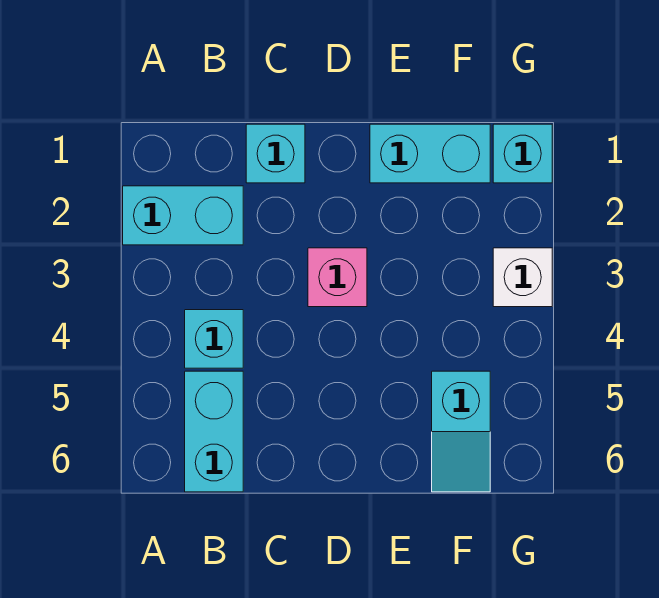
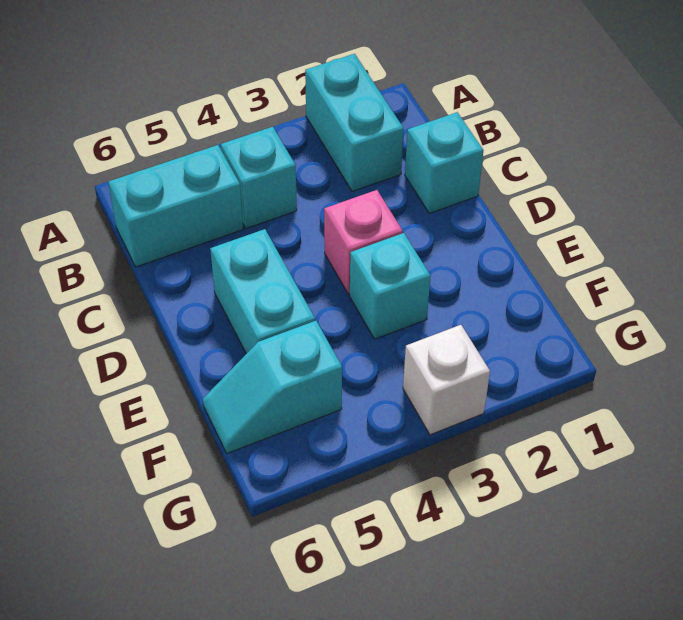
cyan brick E1:F1 level 1 -> cyan brick D5:E5 level 1
cyan brick G1 level 1 -> cyan brick E3 level 1

